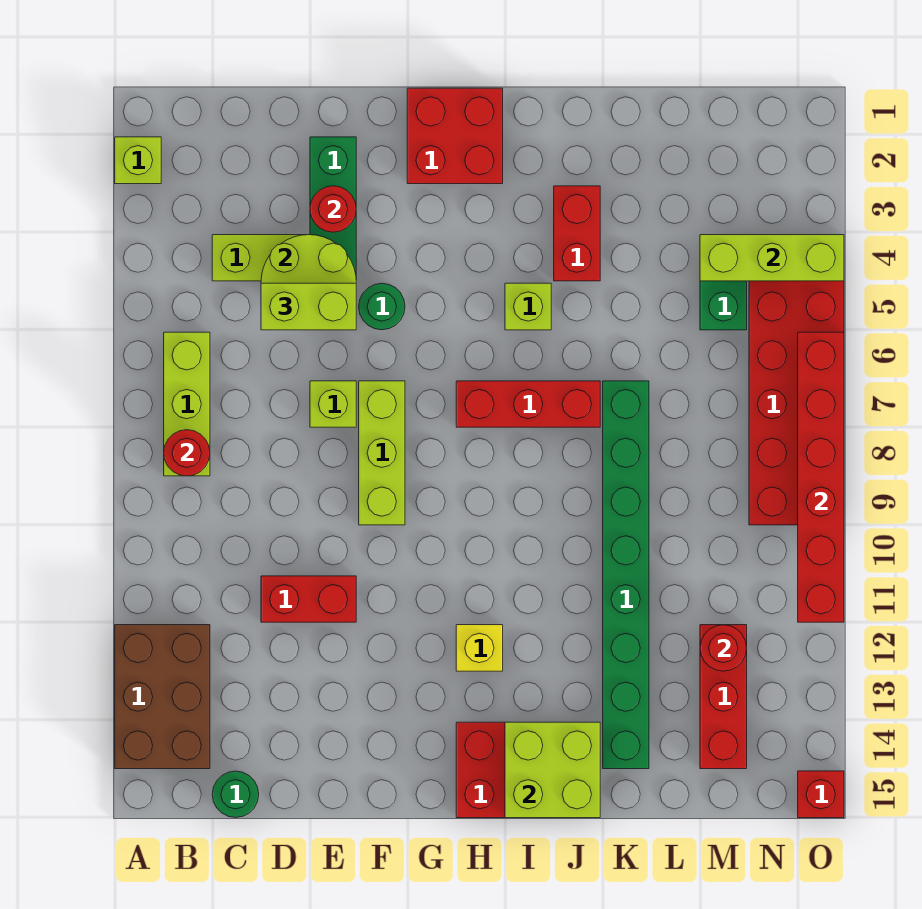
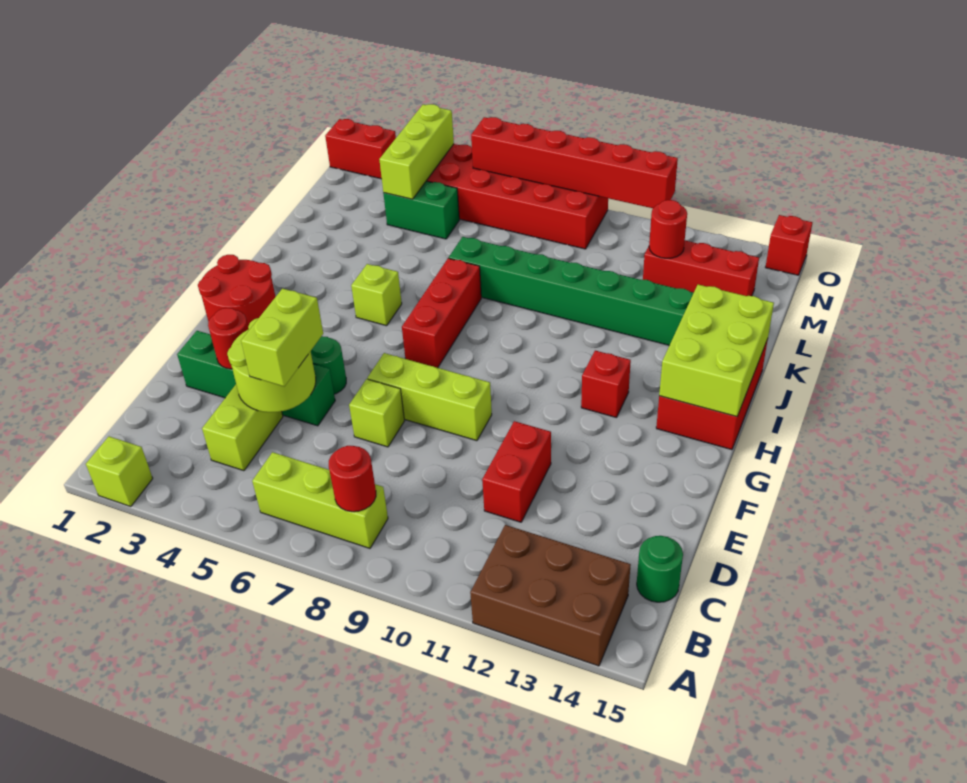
red brick G1:H2 level 1 -> red round brick G1:H2 level 1
yellow brick H12 level 1 -> red brick H12 level 1
lime brick I14:J15 level 2 -> lime brick H14:J15 level 2
red brick J3:J4 level 1 -> red brick O1:O2 level 1

